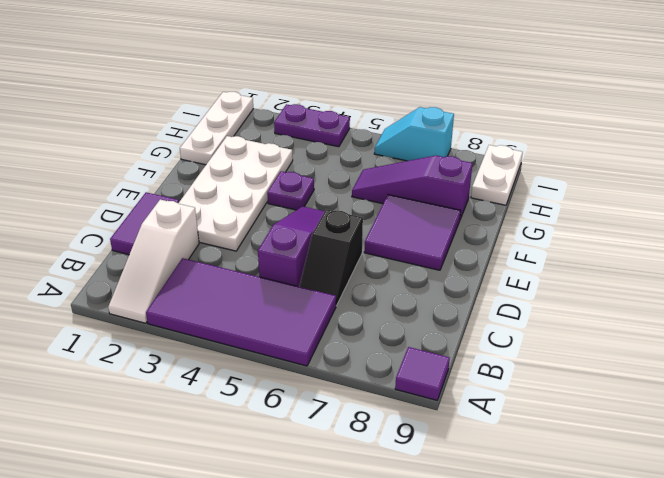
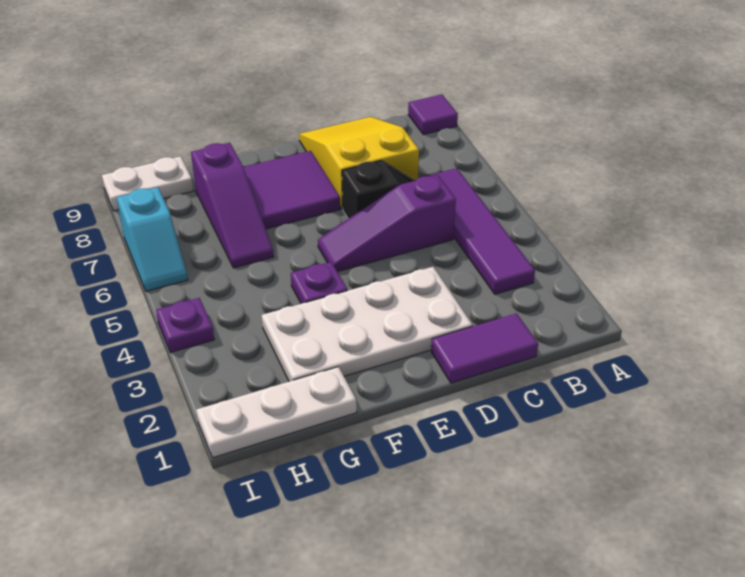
white slope A2:C2 level 1 top C -> none
purple tile A3:B6 level 1 -> purple tile B3:B6 level 1
none -> yellow slope C7:D9 level 1 top 7
purple plate I3:I4 level 1 -> purple plate I4 level 1

